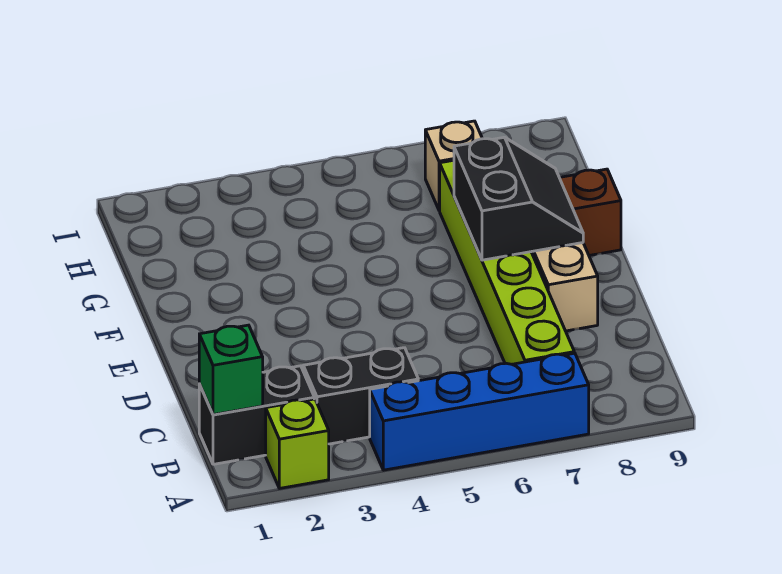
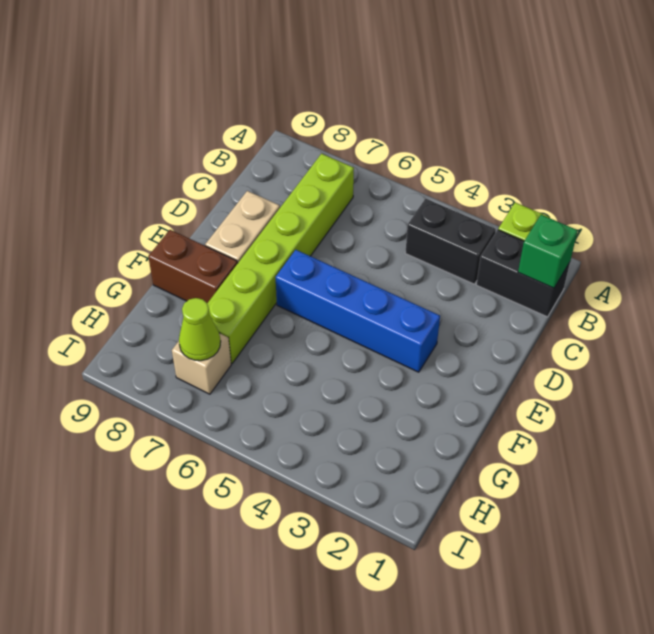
blue brick A4:A7 level 1 -> blue brick E3:E6 level 1
black slope E7:F8 level 2 top 7 -> none
none -> lime cone H7 level 2

